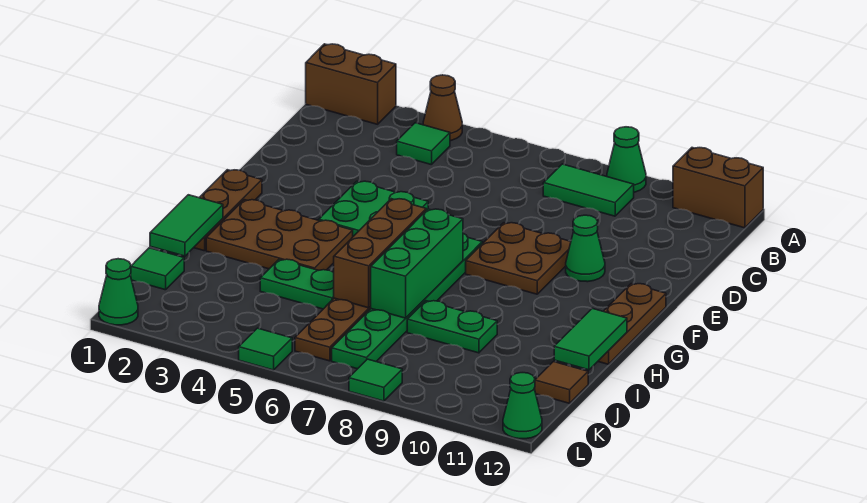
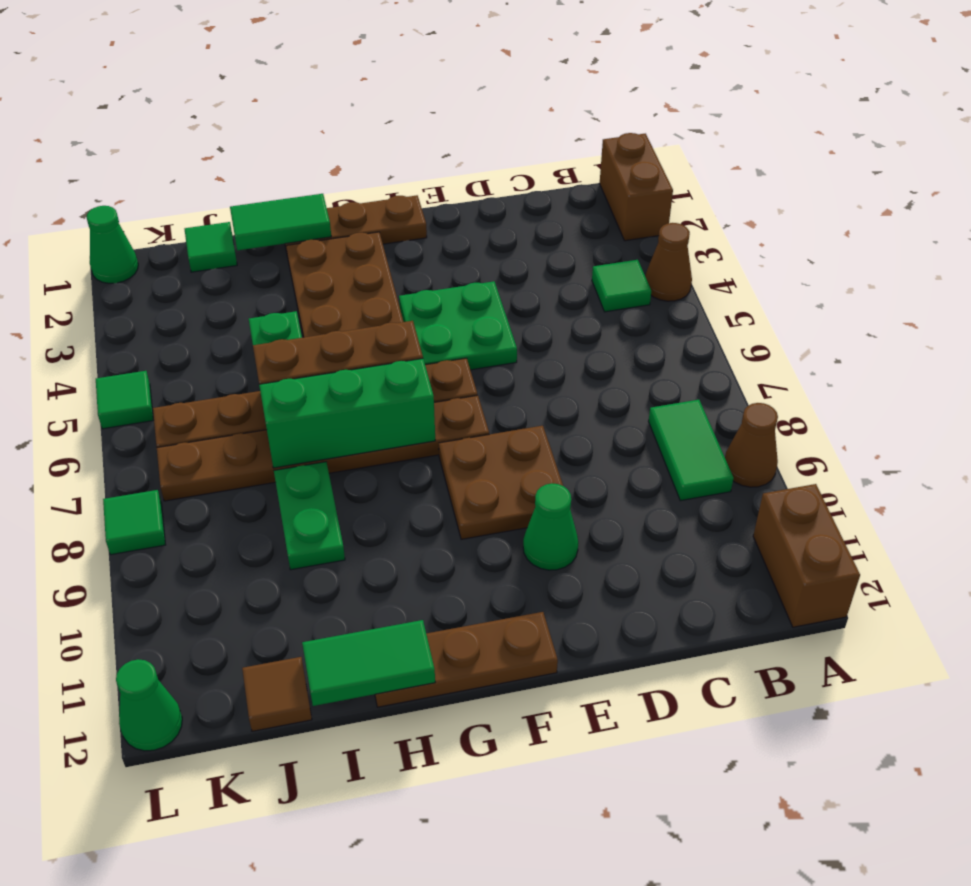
green cone A9 level 1 -> brown cone A9 level 1
green plate F7:K7 level 1 -> brown plate F7:K7 level 1

